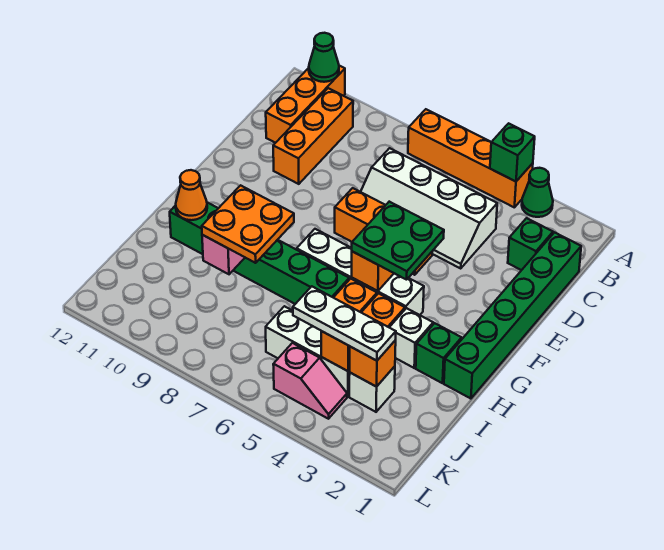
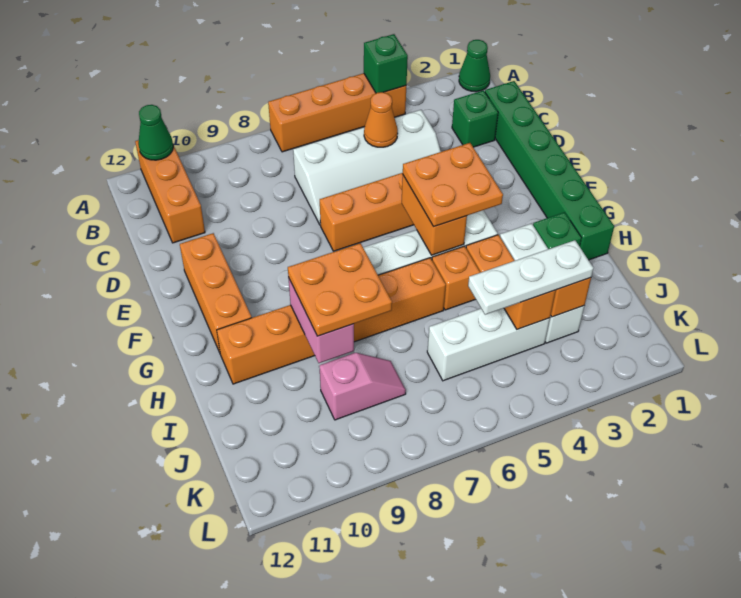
green cone A3 level 1 -> green cone A1 level 1
orange brick B10:D10 level 1 -> orange brick E11:G11 level 1
green plate F4:G5 level 3 -> orange plate F4:G5 level 3
green brick H6:H11 level 1 -> orange brick H6:H11 level 1
orange cone H11 level 2 -> orange cone C5 level 2
pink slope K4:K5 level 1 top 5 -> pink slope J8:J9 level 1 top 9

